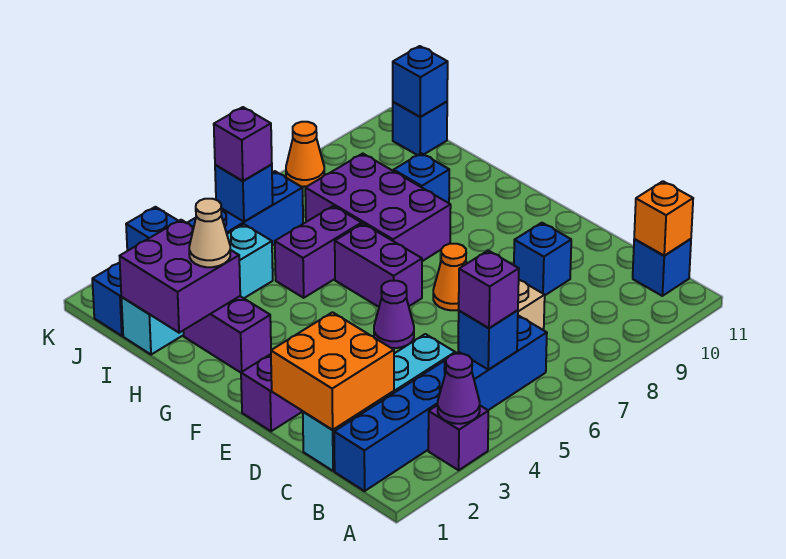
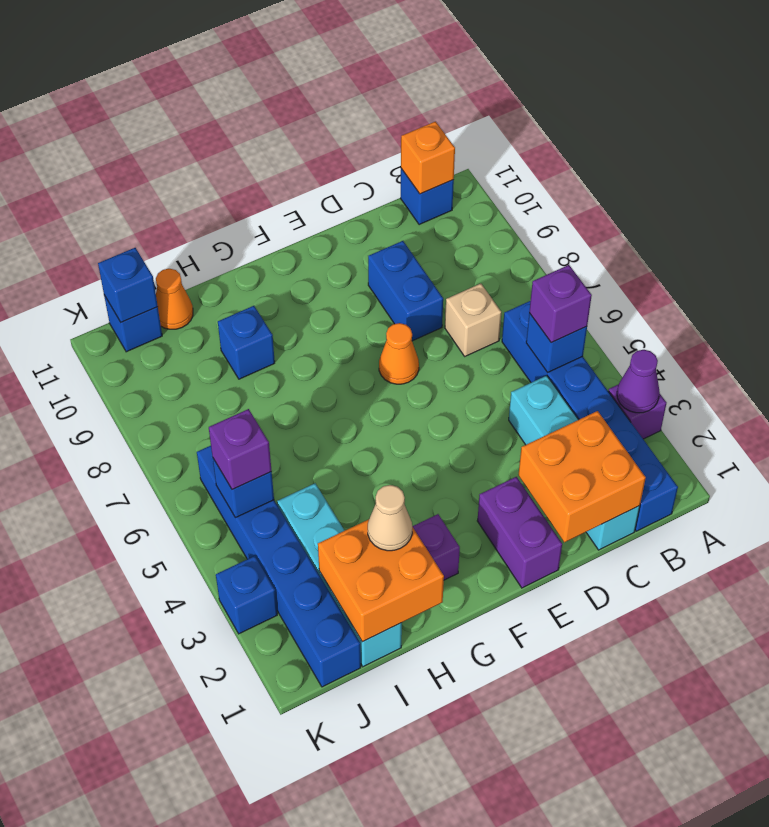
blue brick D9 level 1 -> blue brick D8:D9 level 1
purple cone E5 level 1 -> none
purple brick F6:G6 level 1 -> none
purple brick G7:I8 level 1 -> none
purple brick H1:I2 level 2 -> orange brick H1:I2 level 2
purple brick H5:H6 level 1 -> none
orange cone K8 level 1 -> orange cone I11 level 1

